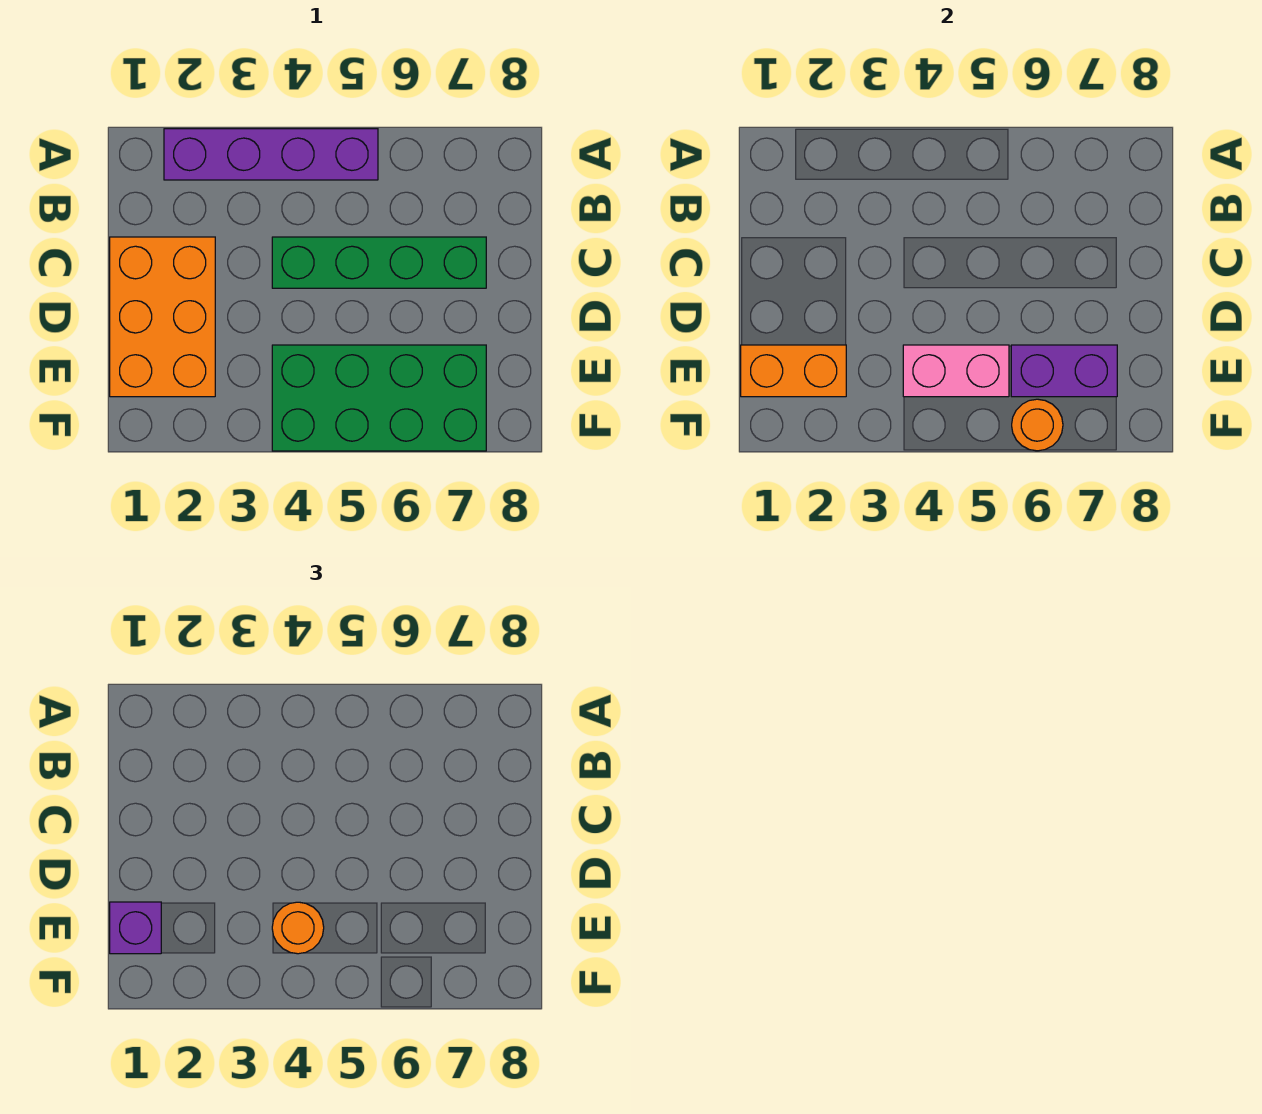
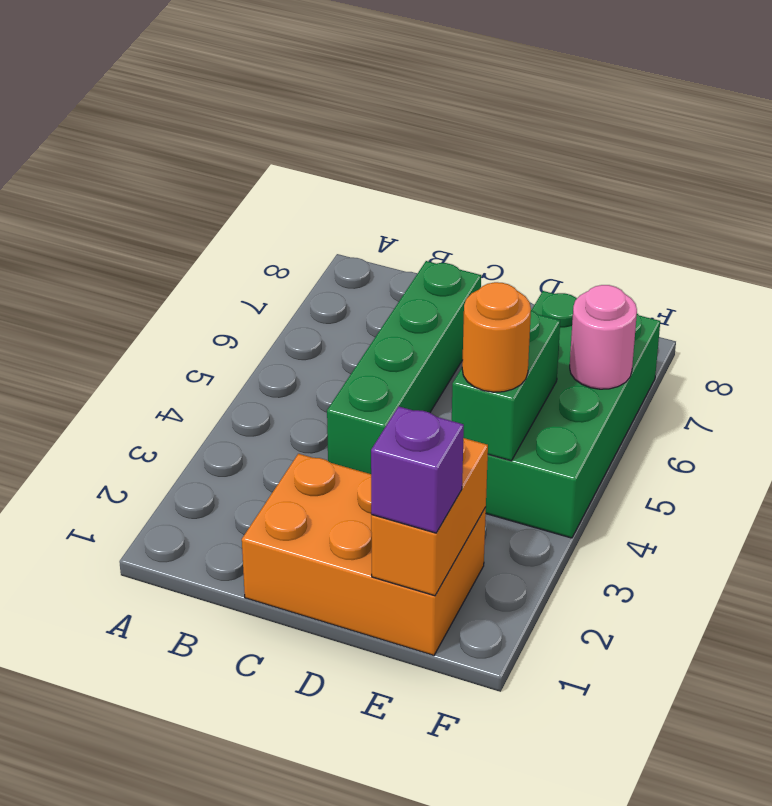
purple brick A2:A5 level 1 -> none
pink brick E4:E5 level 2 -> green brick E4:E5 level 2
purple brick E6:E7 level 2 -> none
orange round brick F6 level 2 -> pink round brick F6 level 2

